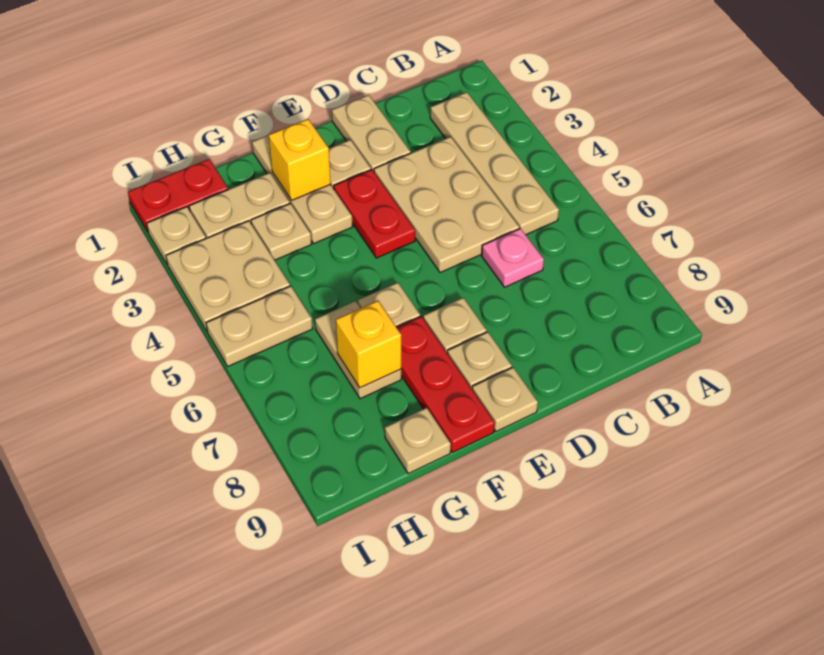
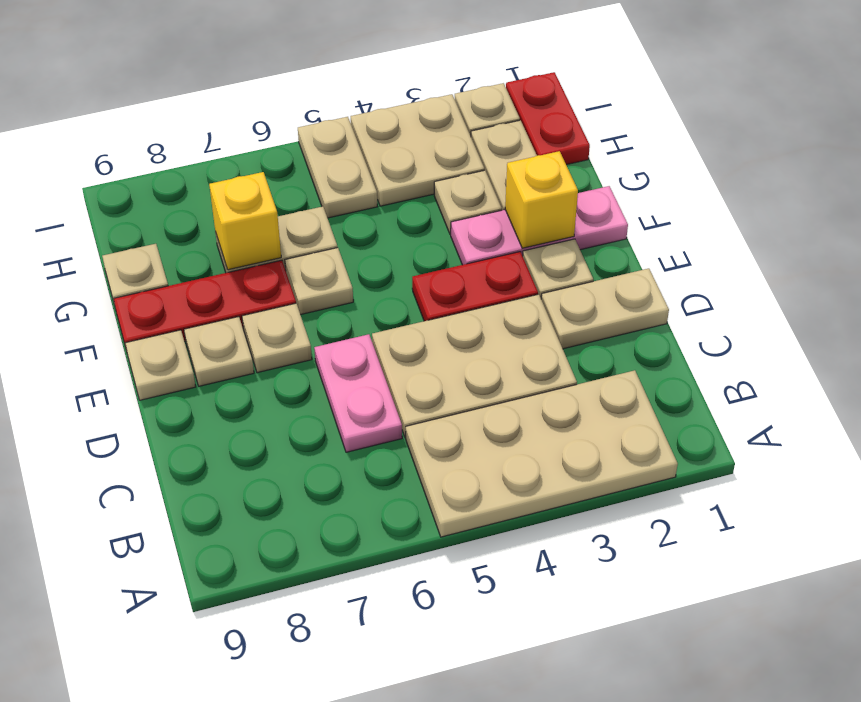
tan plate B2:B5 level 1 -> tan plate A2:B5 level 1
pink plate C6 level 1 -> pink plate C6:D6 level 1
tan plate F1:F3 level 1 -> pink plate F1:F3 level 1

